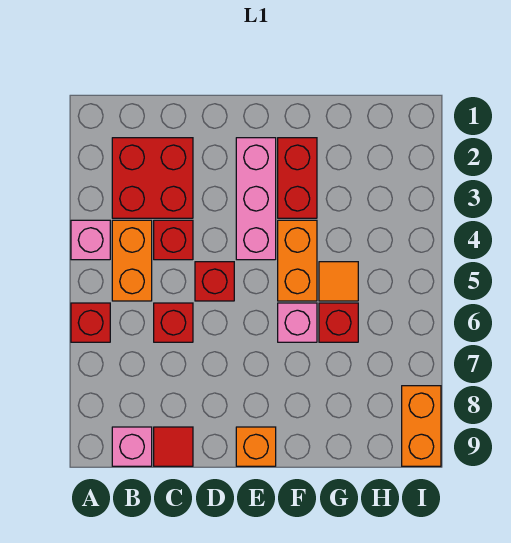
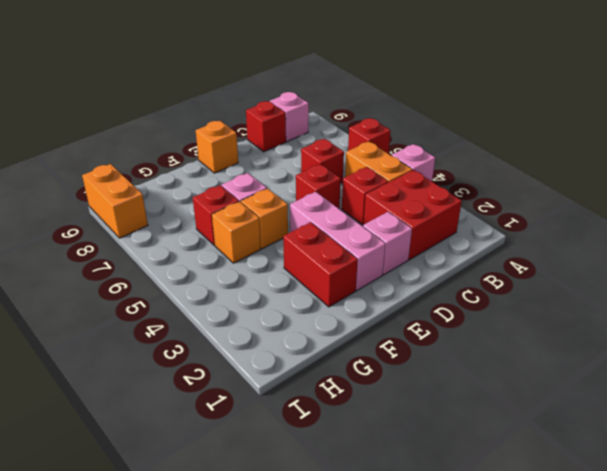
red tile C9 level 1 -> red brick C9 level 1
none -> pink brick D2 level 1
orange brick F4:F5 level 1 -> orange brick F5 level 1
orange tile G5 level 1 -> orange brick G5 level 1

